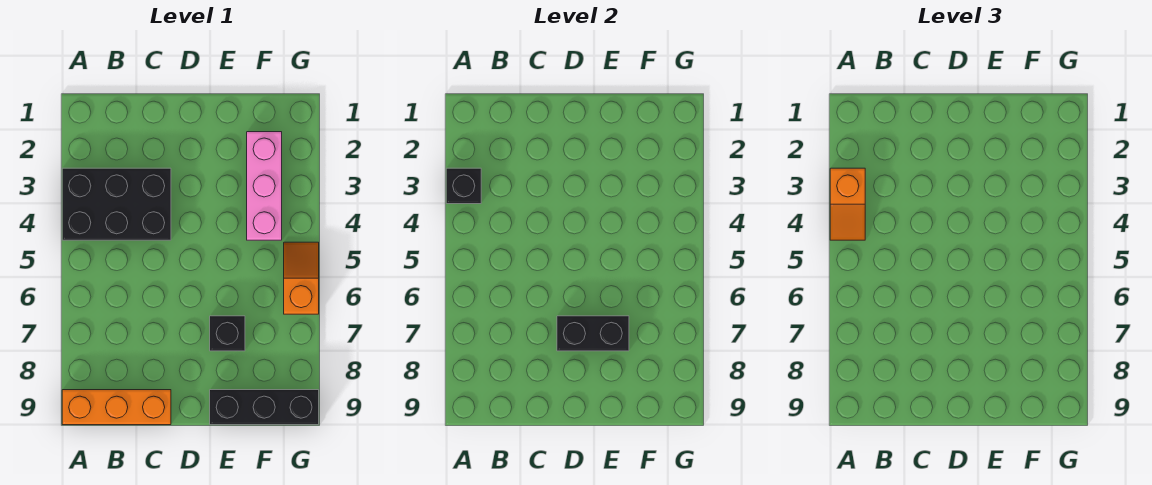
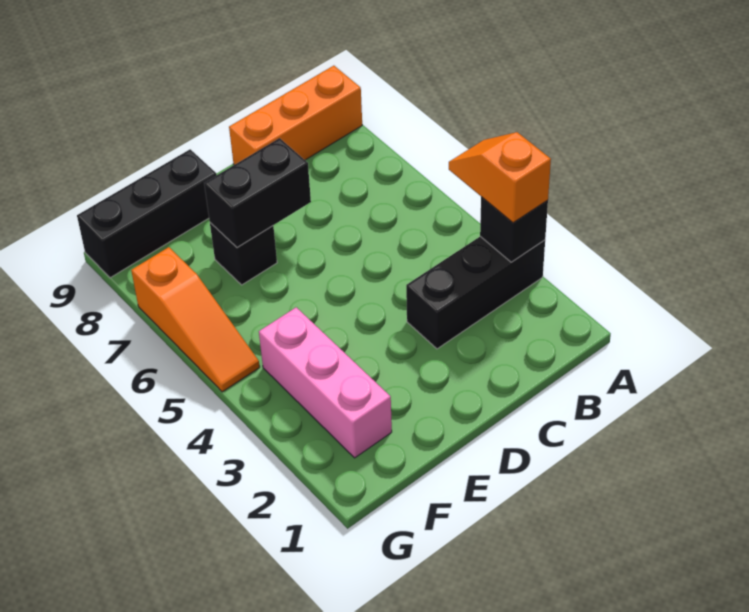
black brick A3:C4 level 1 -> black brick A3:C3 level 1
orange slope G5:G6 level 1 top 6 -> orange slope G5:G7 level 1 top 7

